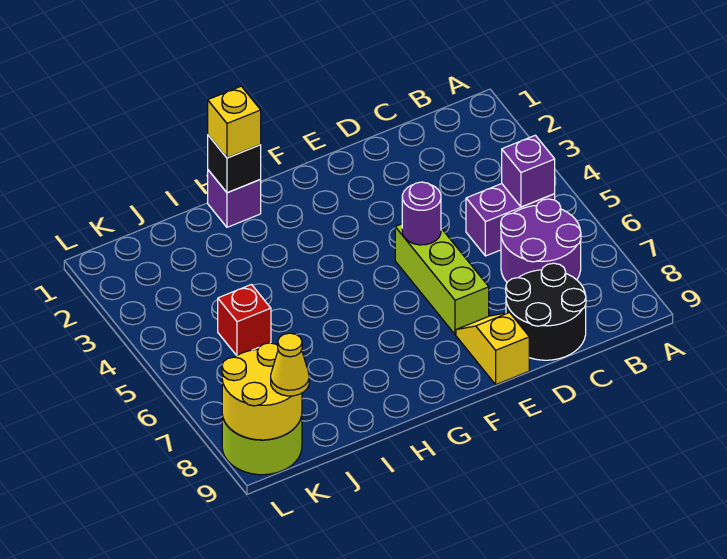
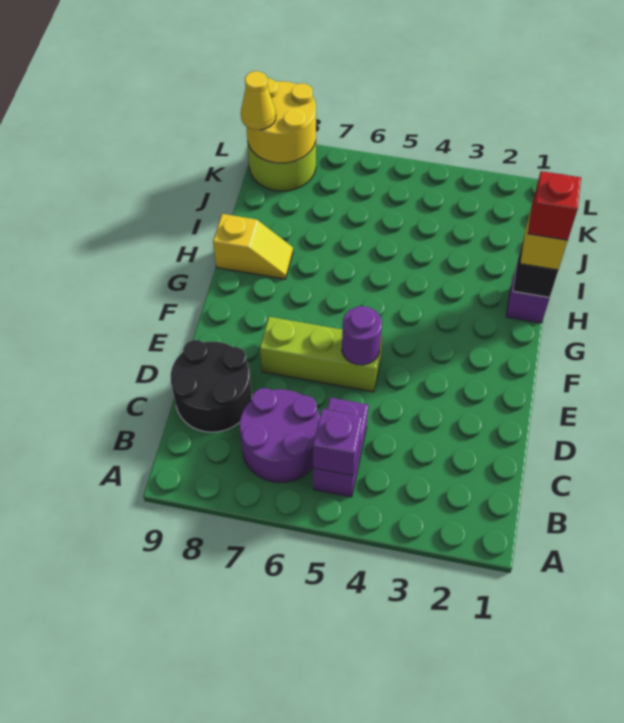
yellow slope E8:E9 level 1 top 9 -> yellow slope H8:H9 level 1 top 9
red brick J5 level 1 -> red brick H1 level 4

